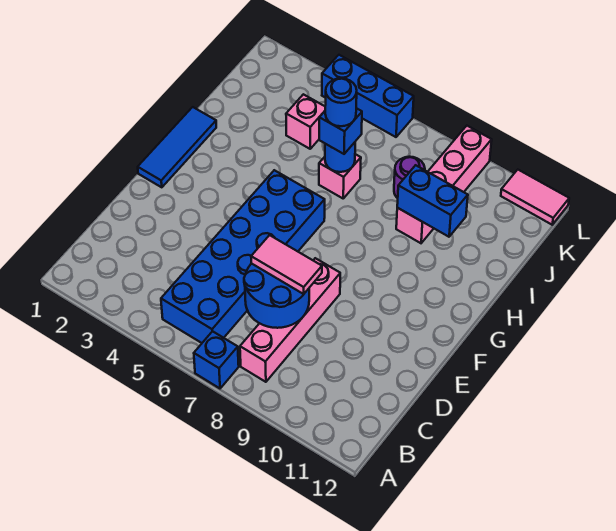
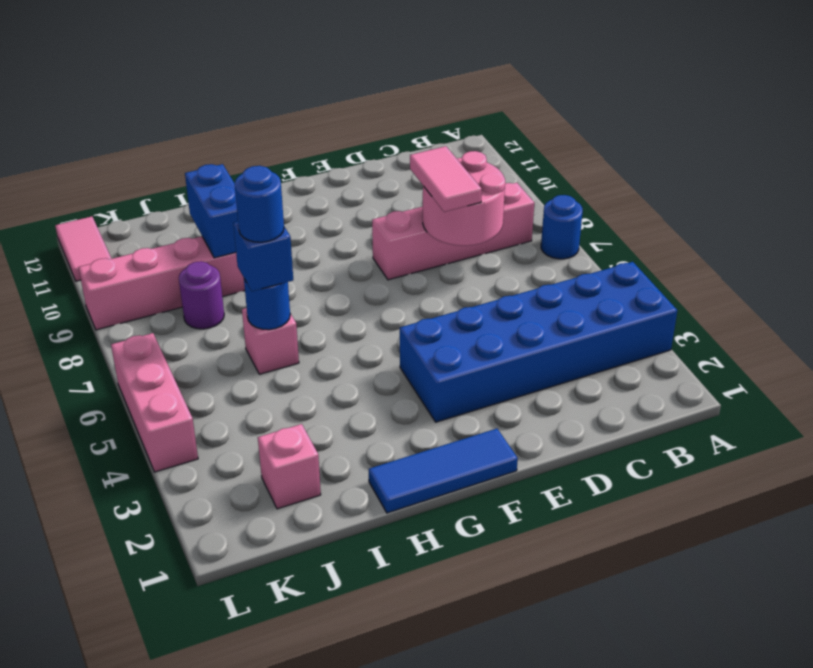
blue brick A7 level 1 -> blue round brick A7 level 1
blue brick B5:G6 level 1 -> blue brick A3:F4 level 1
blue round brick C7:D8 level 2 -> pink round brick C7:D8 level 2
pink brick J4 level 1 -> pink brick J2 level 1
blue brick L4:L6 level 1 -> pink brick L4:L6 level 1

